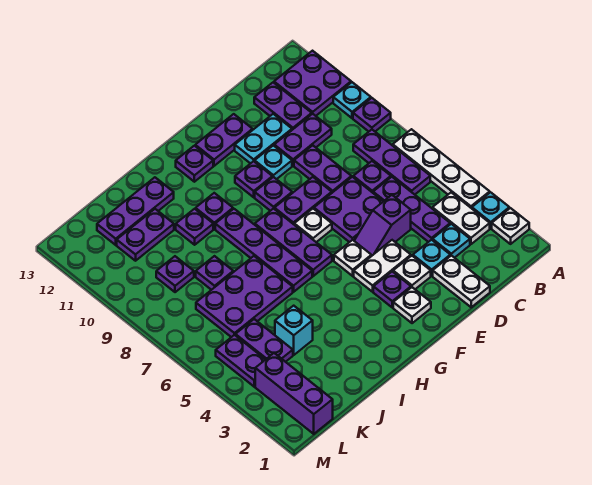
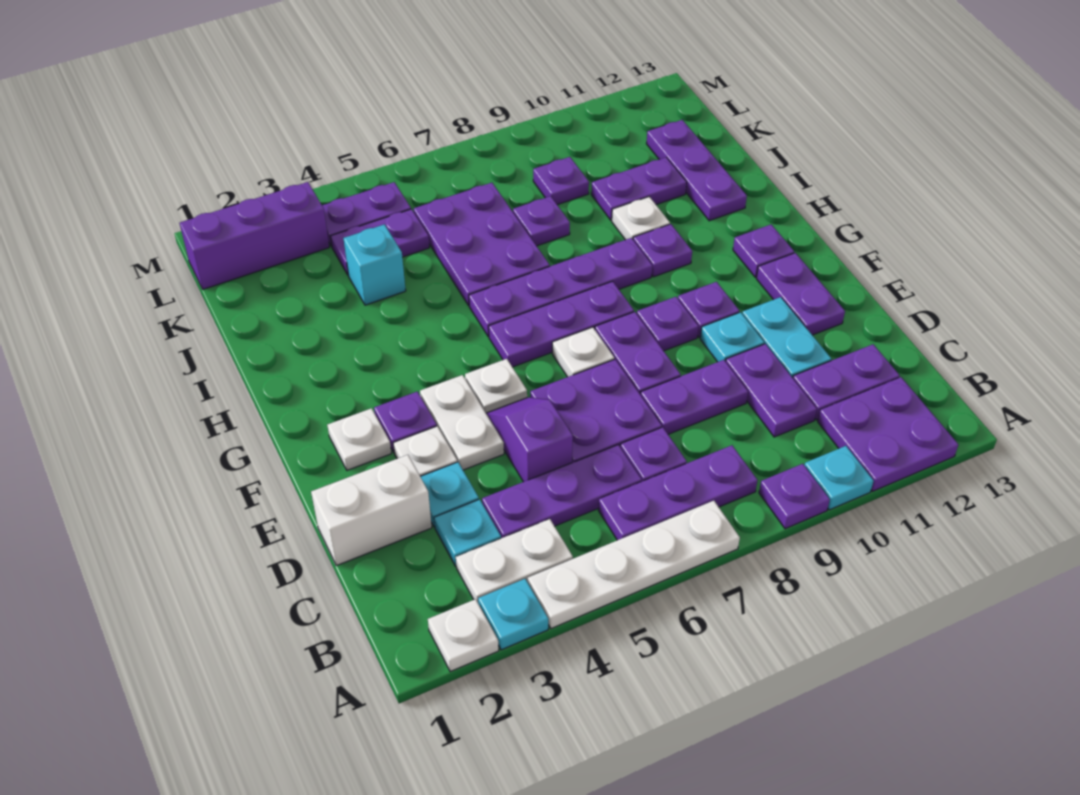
white plate D1:D2 level 1 -> white brick D1:D2 level 1
purple plate I10 level 1 -> white plate I10 level 1
purple plate J11:K11 level 1 -> purple plate J10:J11 level 1

